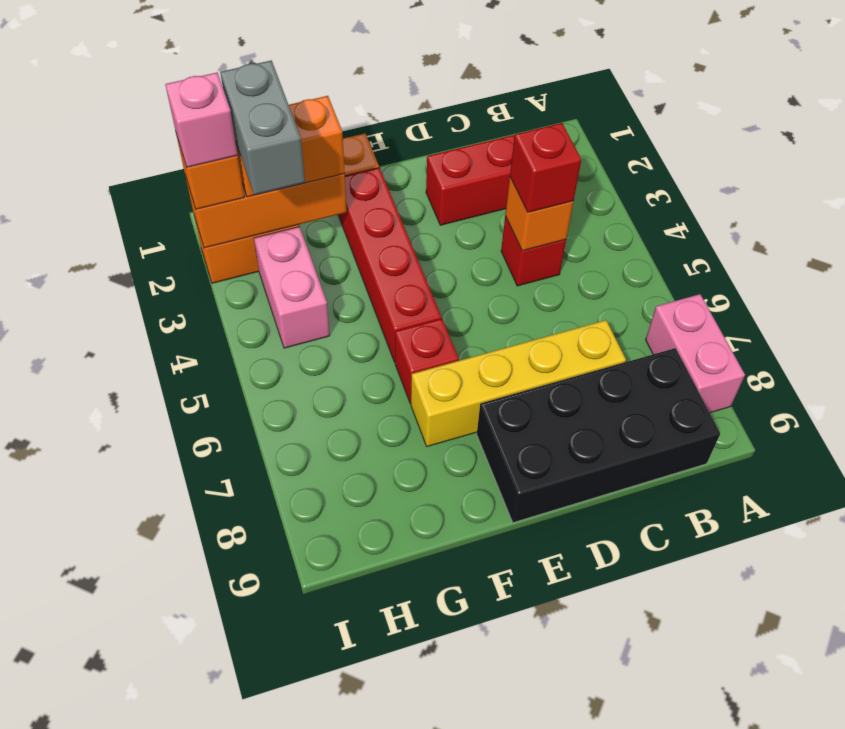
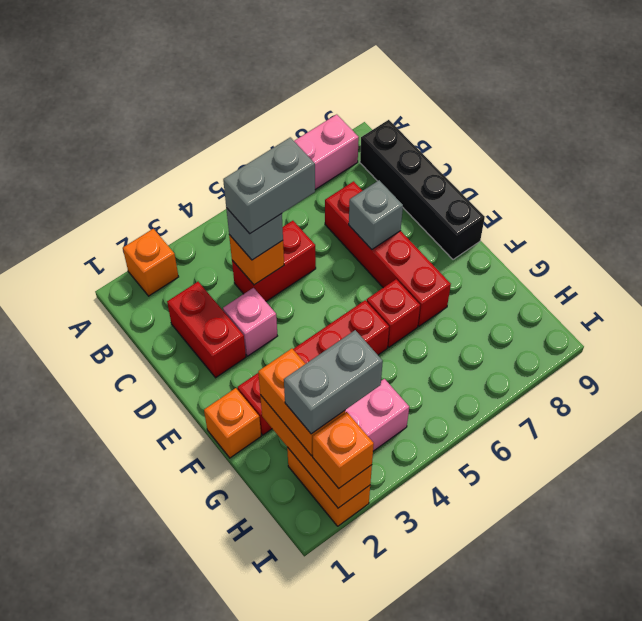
none -> orange brick A2 level 1
black brick B8:E9 level 1 -> black brick B9:E9 level 1
red brick C4 level 1 -> red brick C4:C5 level 1
red brick C4 level 3 -> grey brick C4 level 3
none -> grey brick C4:C5 level 4
yellow brick C7:F7 level 1 -> red brick C7:F7 level 1
none -> grey brick D7 level 2
pink brick I2 level 4 -> pink brick D3 level 1

